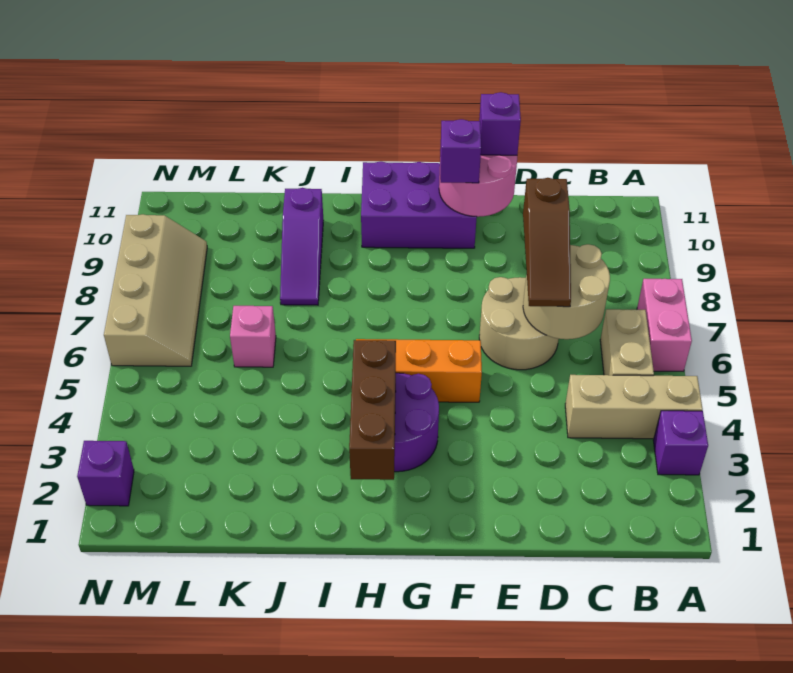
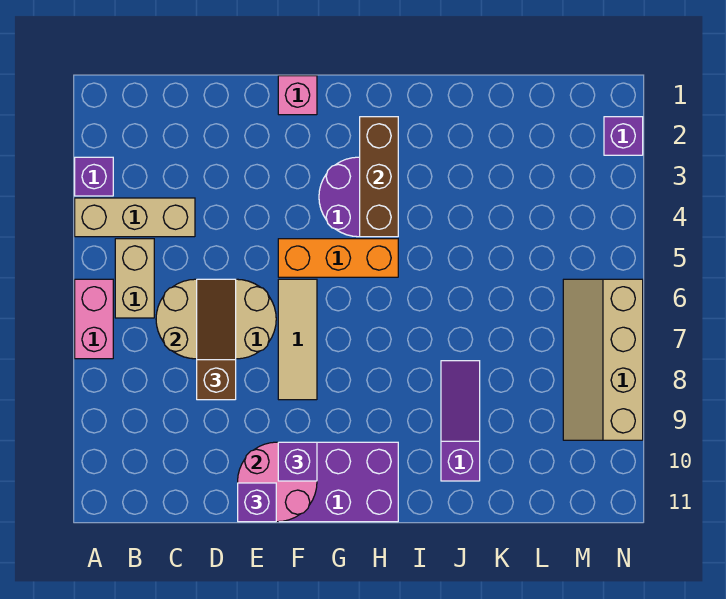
none -> tan tile F6:F8 level 1
pink brick K6 level 1 -> pink brick F1 level 1

